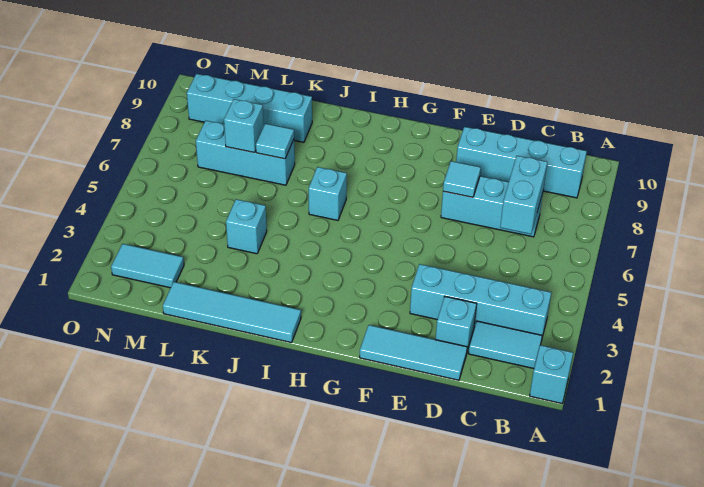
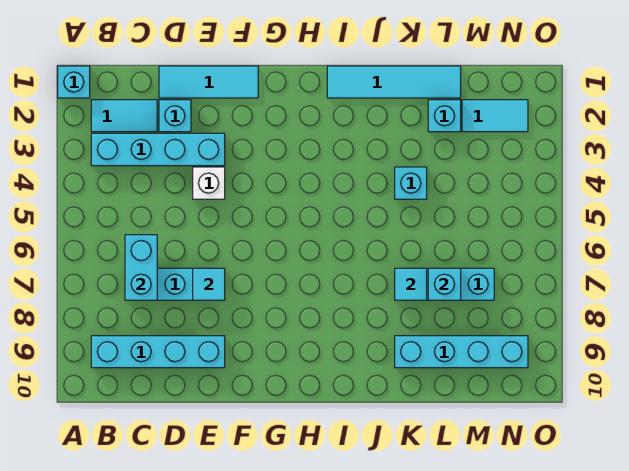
none -> white brick E4 level 1
cyan brick I6 level 1 -> cyan brick L2 level 1

